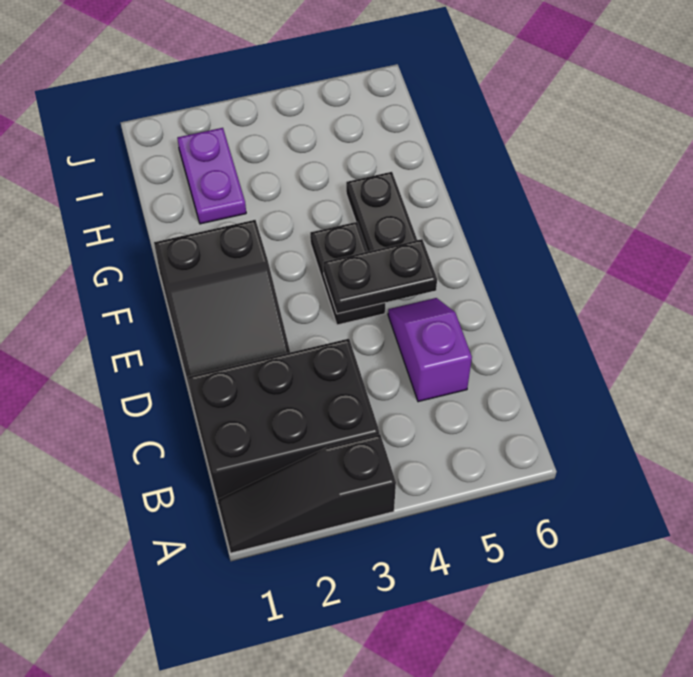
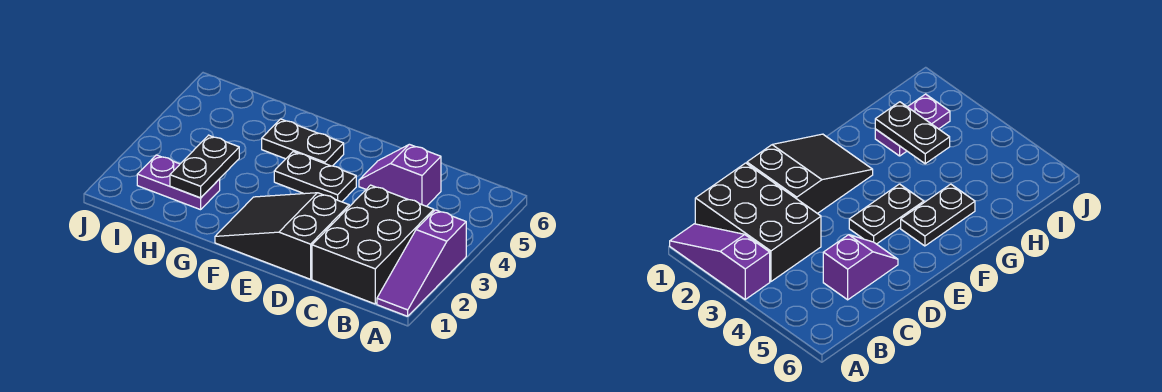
black slope A1:A3 level 1 top 3 -> purple slope A1:A3 level 1 top 3
black slope D1:F2 level 1 top F -> black slope D1:F2 level 1 top D
black plate E4:E5 level 2 -> black plate H2:H3 level 2

